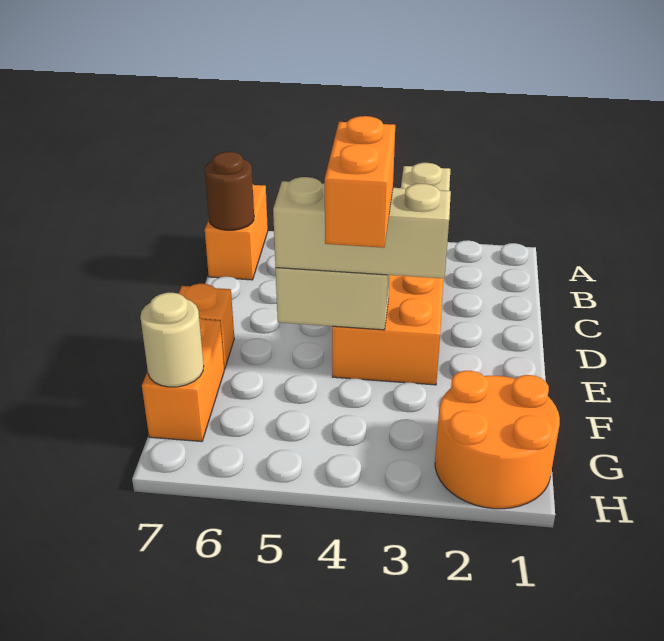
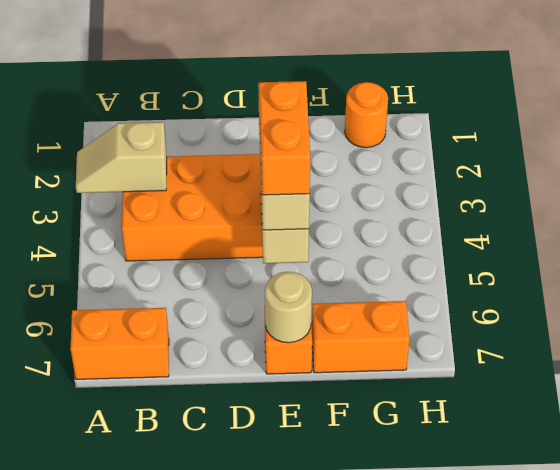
brown round brick B7 level 2 -> none
orange brick E4:F4 level 4 -> orange brick E4:E5 level 4
orange round brick G1:H2 level 1 -> orange round brick G1 level 1
tan round brick G7 level 2 -> tan round brick E7 level 2

